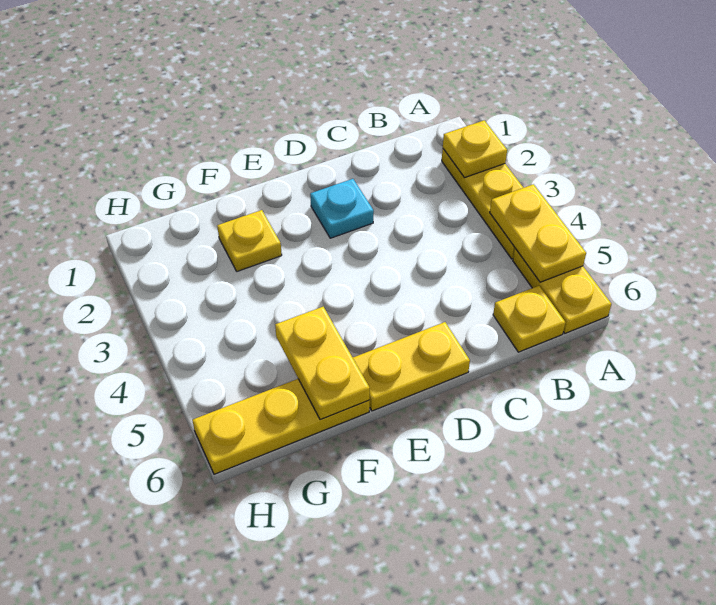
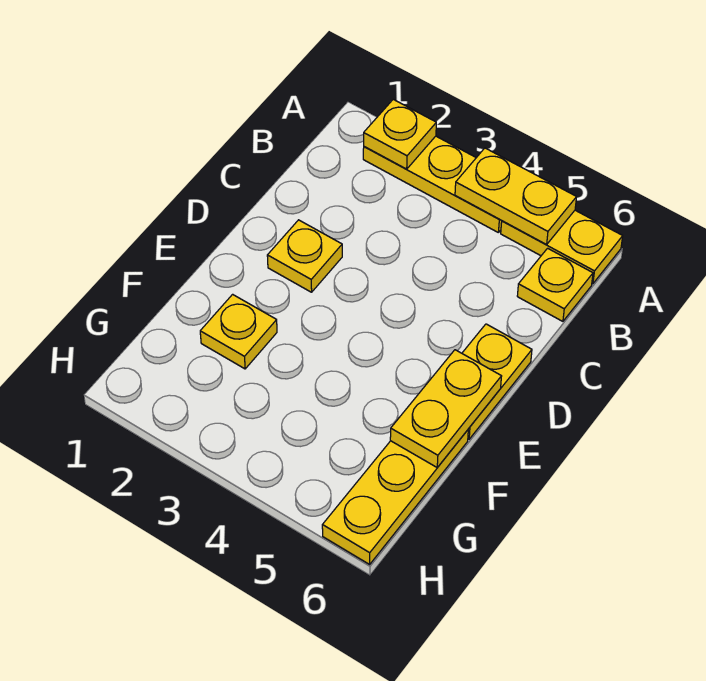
cyan plate D2 level 1 -> yellow plate D2 level 1
yellow plate F5:F6 level 2 -> yellow plate E6:F6 level 2

